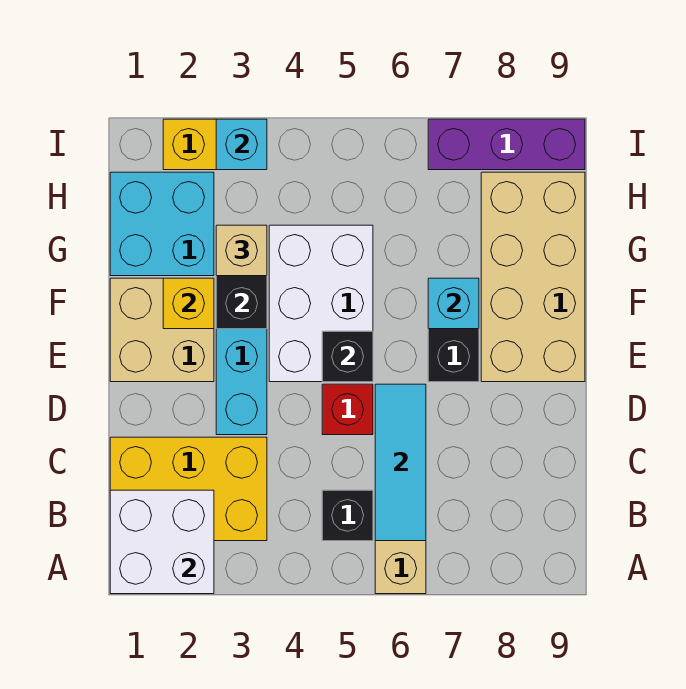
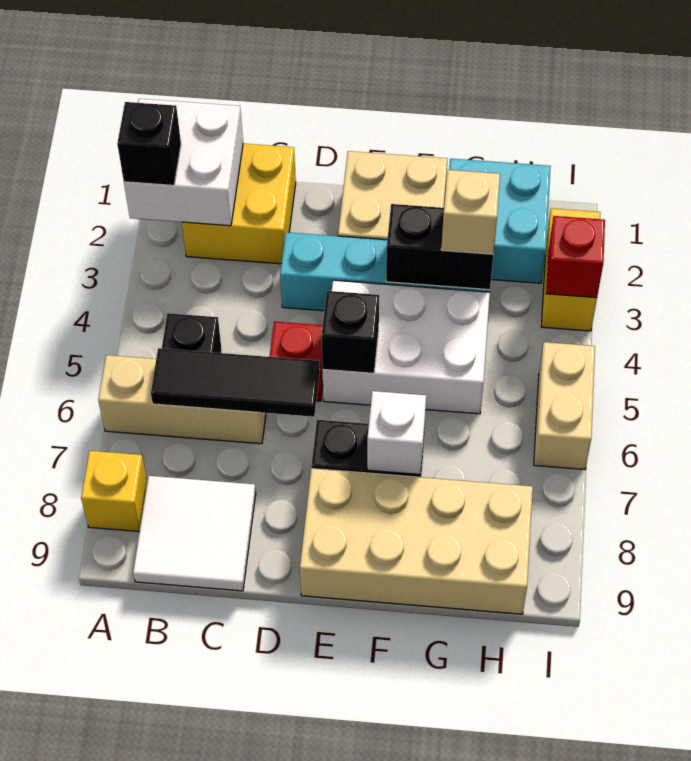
none -> black brick A2 level 3
yellow brick B1:C3 level 1 -> yellow brick B1:C2 level 1
cyan tile B6:D6 level 2 -> black tile B6:D6 level 2
none -> white tile B8:C9 level 1
yellow brick F2 level 2 -> yellow brick A8 level 1
cyan brick F7 level 2 -> white brick F7 level 2
cyan brick I3 level 2 -> red brick I3 level 2
none -> tan brick I5:I6 level 1
purple brick I7:I9 level 1 -> none

